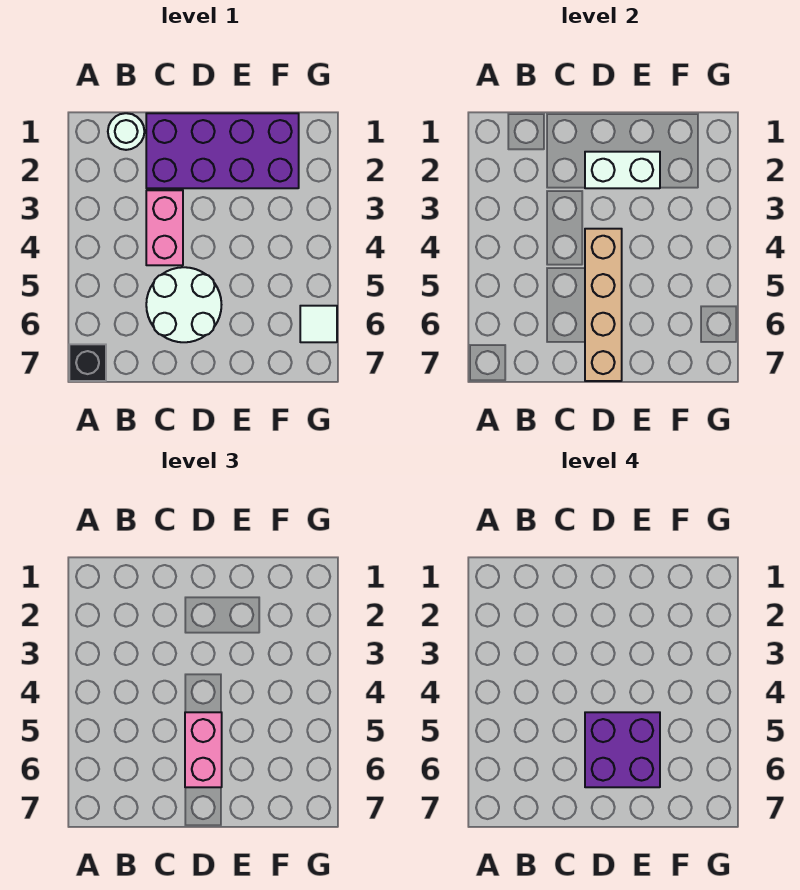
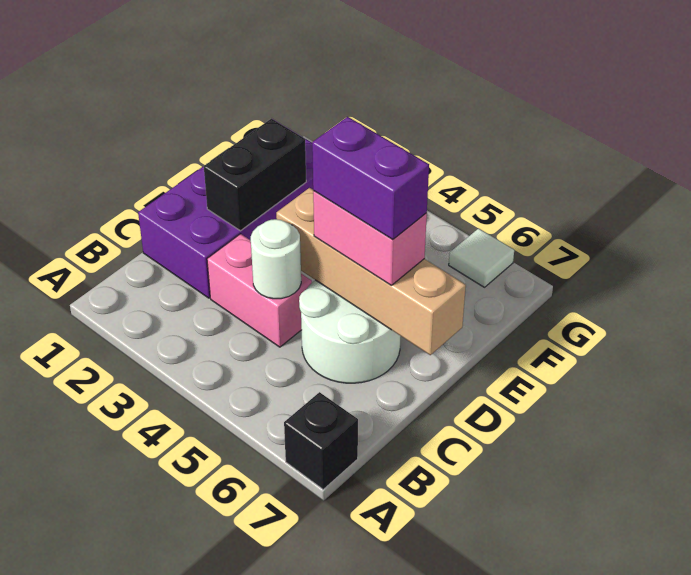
white round brick B1 level 1 -> white round brick C4 level 2
white brick D2:E2 level 2 -> black brick D2:E2 level 2
purple brick D5:E6 level 4 -> purple brick D5:D6 level 4

